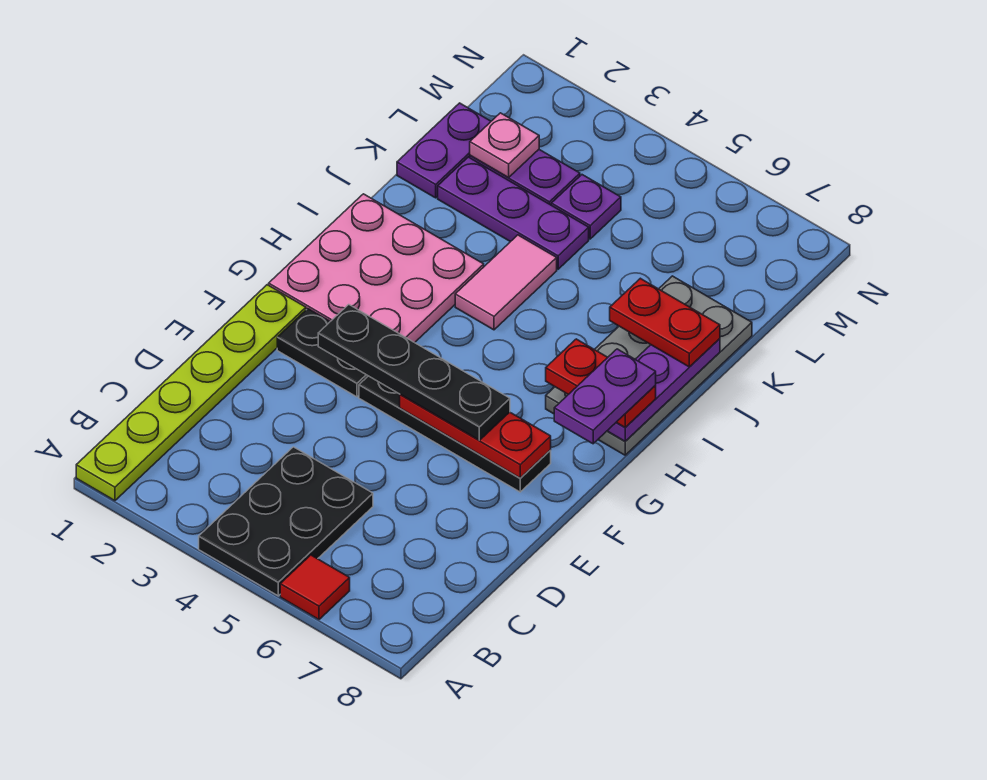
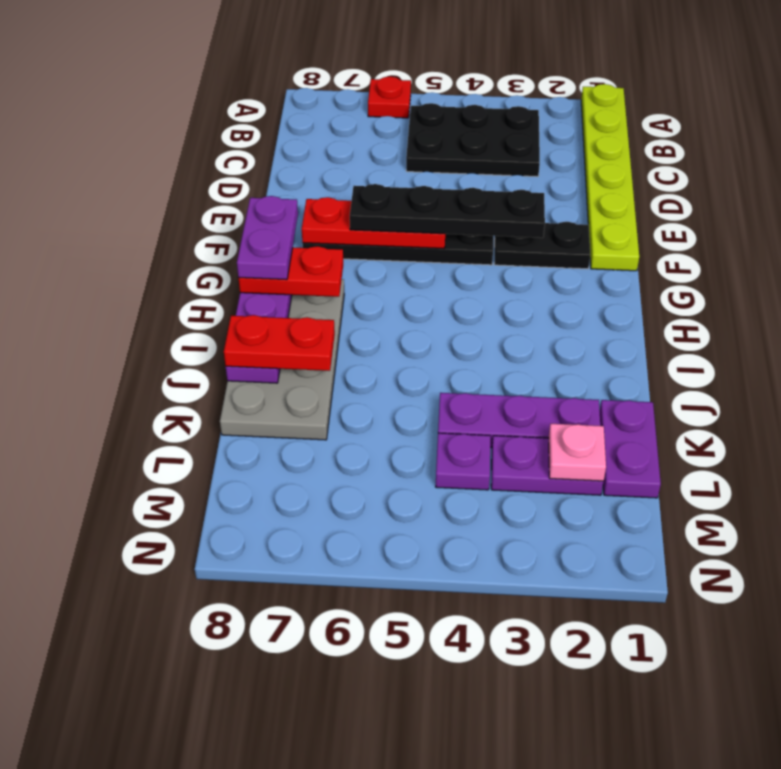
black plate A4:C5 level 1 -> black plate B3:C5 level 1
red tile A6 level 1 -> red plate A6 level 1
pink plate G1:I3 level 1 -> none
pink tile I4:J4 level 1 -> none

